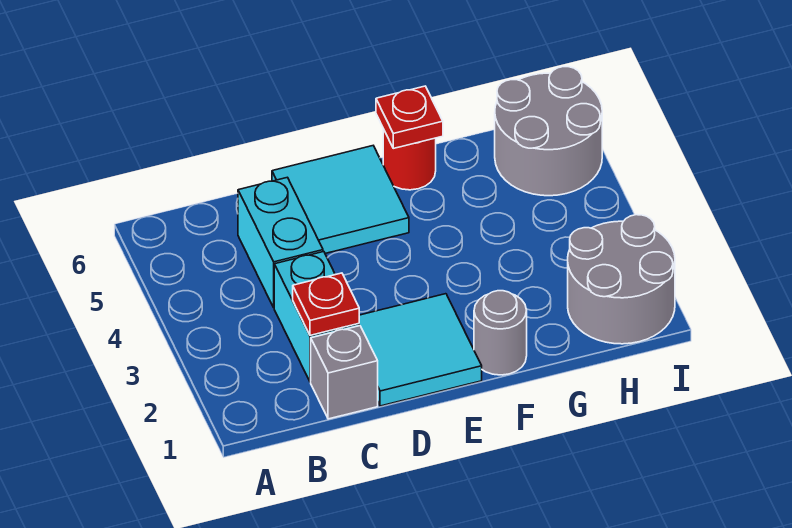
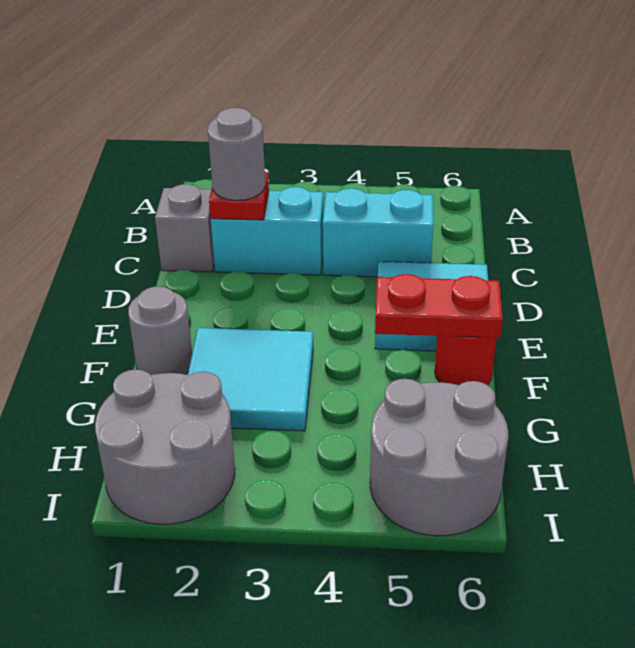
none -> grey round brick C2 level 3
cyan tile D1:E2 level 1 -> cyan tile F2:G3 level 1
red plate F6 level 2 -> red plate F5:F6 level 2

